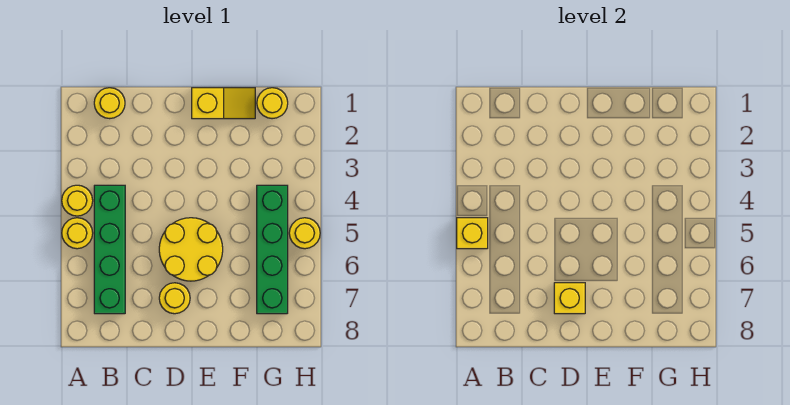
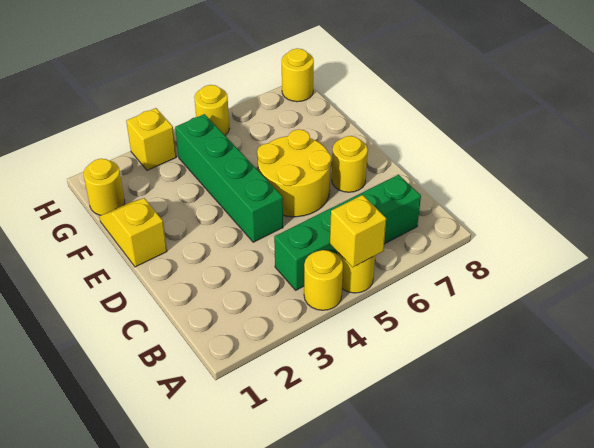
yellow round brick B1 level 1 -> yellow round brick H8 level 1
yellow brick D7 level 2 -> yellow brick H3 level 1
green brick G4:G7 level 1 -> green brick D4:G4 level 1

